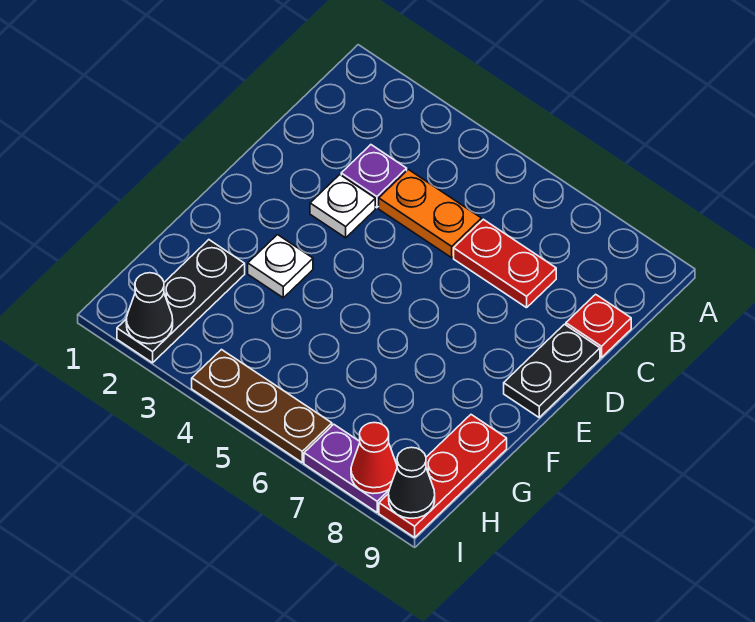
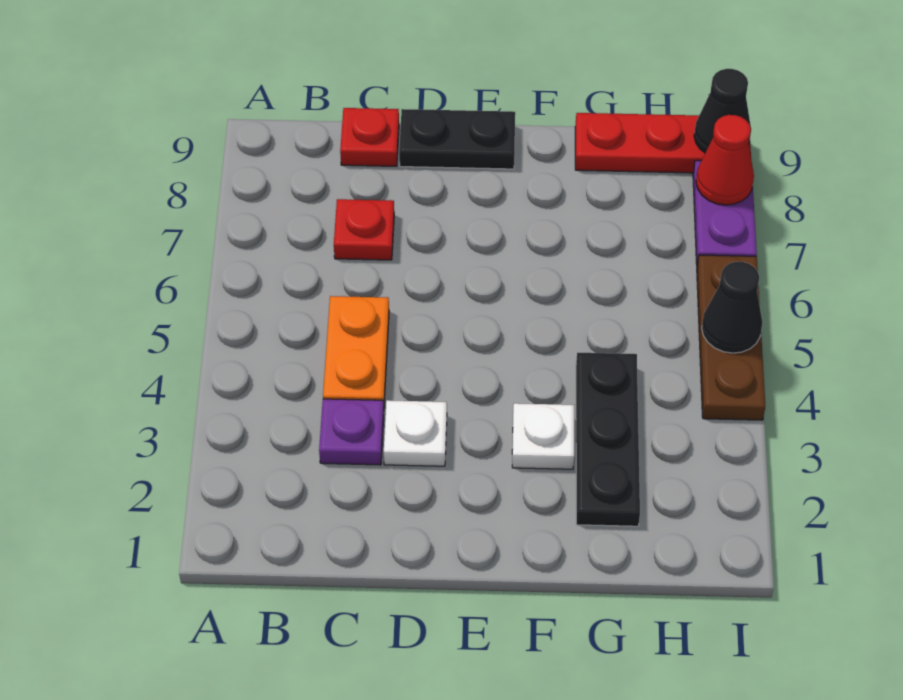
red plate C6:C7 level 1 -> red plate C7 level 1
black plate G2:I2 level 1 -> black plate G2:G4 level 1
black cone I2 level 2 -> black cone I5 level 2

